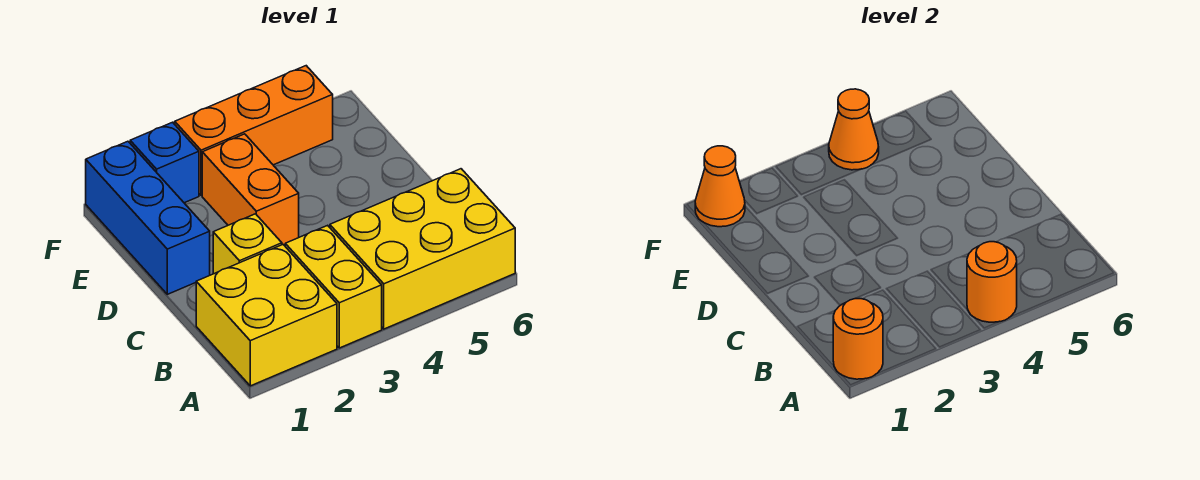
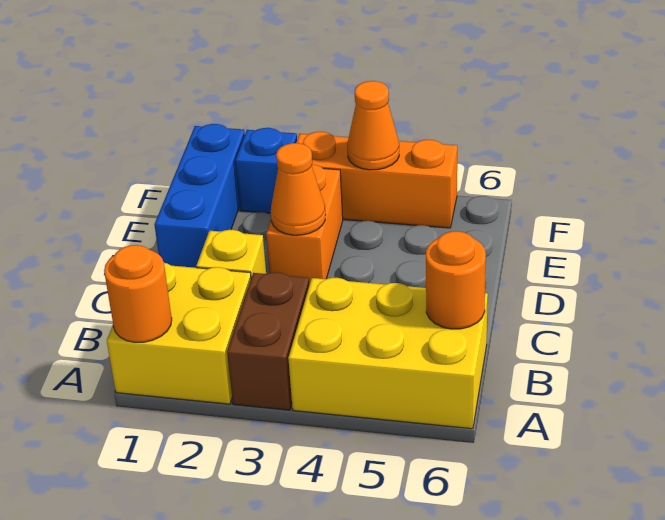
yellow brick A3:B3 level 1 -> brown brick A3:B3 level 1
orange round brick A4 level 2 -> orange round brick B6 level 2
orange cone F1 level 2 -> orange cone D3 level 2

